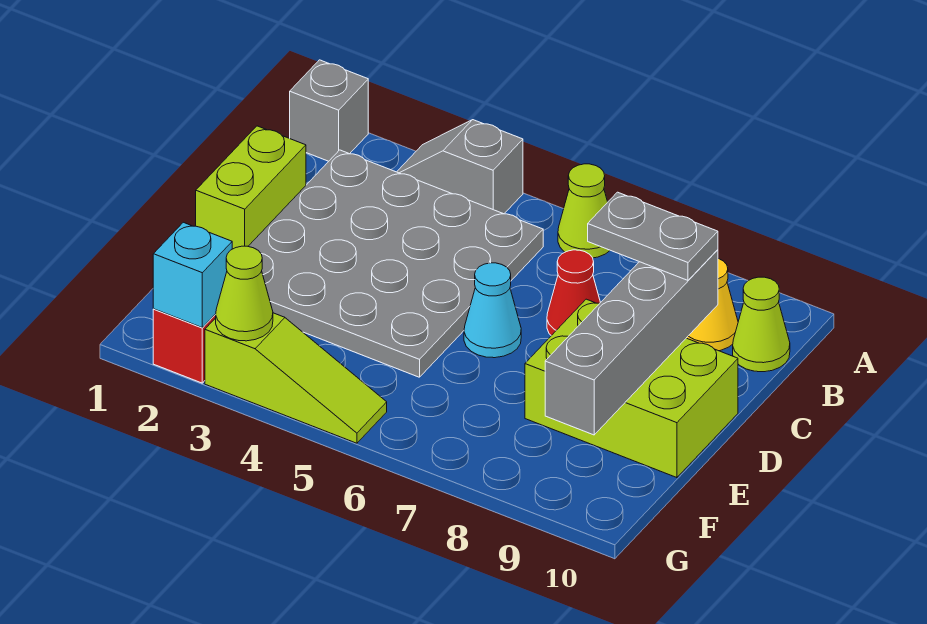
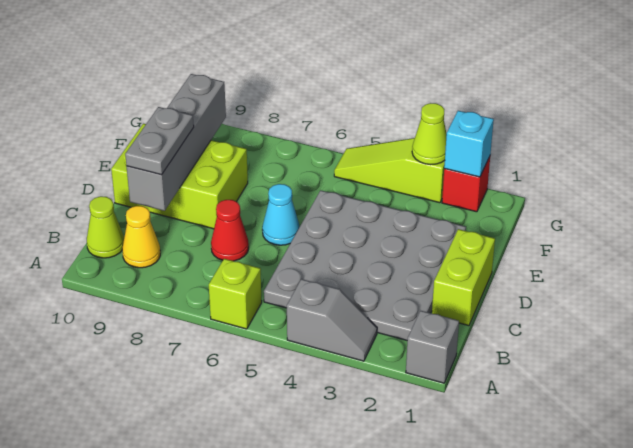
lime cone A6 level 1 -> lime brick A6 level 1
grey plate C8:C9 level 3 -> grey plate C9:D9 level 3

